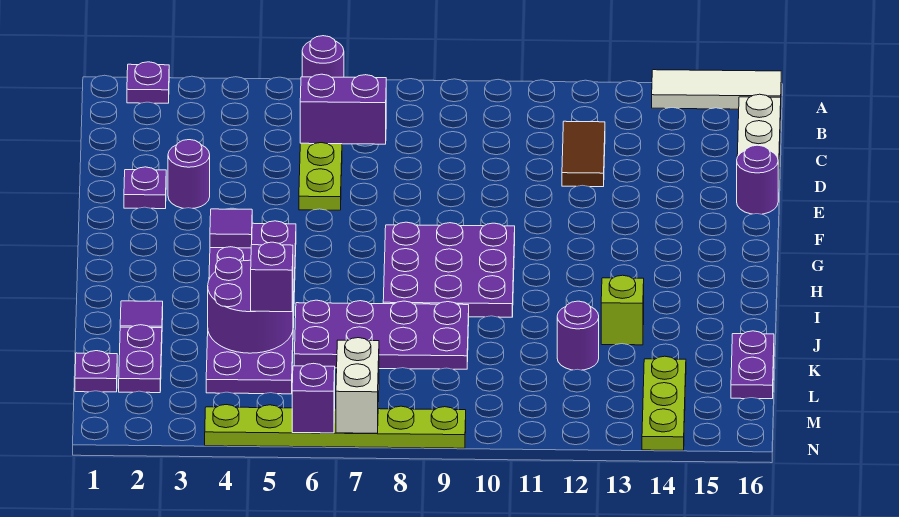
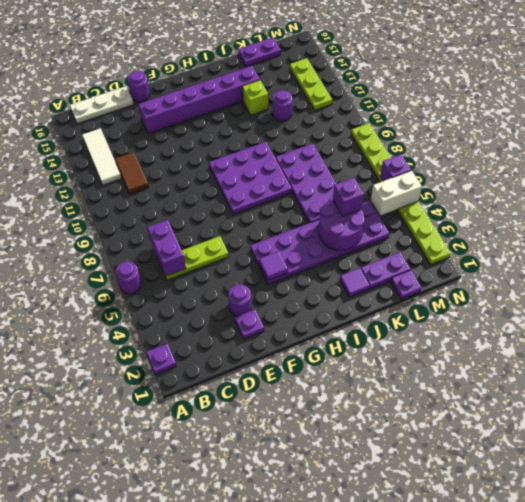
white tile A14:A16 level 1 -> white tile B12:B14 level 1
brown tile C12:D12 level 1 -> brown tile C11:C12 level 1
none -> purple brick E14:J14 level 1
lime plate L14:N14 level 1 -> lime plate M12:M14 level 1
white brick M7:N7 level 2 -> white brick M5:N5 level 2
lime plate N4:N9 level 1 -> lime plate N2:N9 level 1

